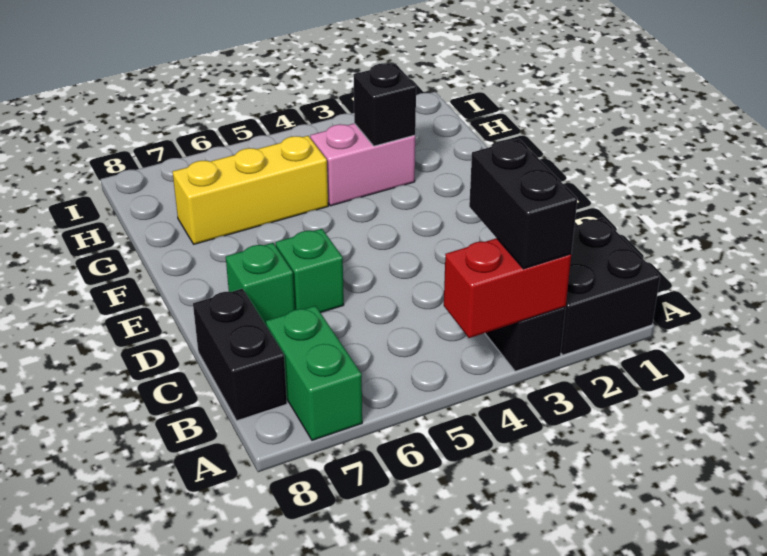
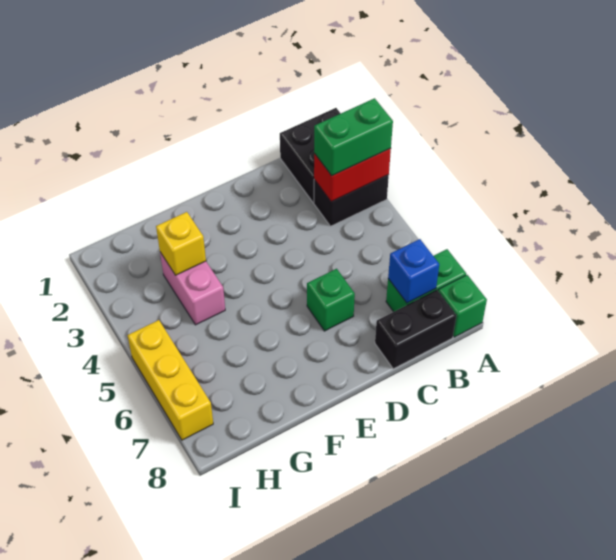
red brick A3:A4 level 2 -> red brick A3:B3 level 2
black brick A3:B3 level 3 -> green brick A3:B3 level 3
none -> blue brick B7 level 2
green brick D7 level 1 -> green brick A8 level 1
black brick G3 level 2 -> yellow brick G3 level 2
yellow brick G5:G7 level 1 -> yellow brick I5:I7 level 1

